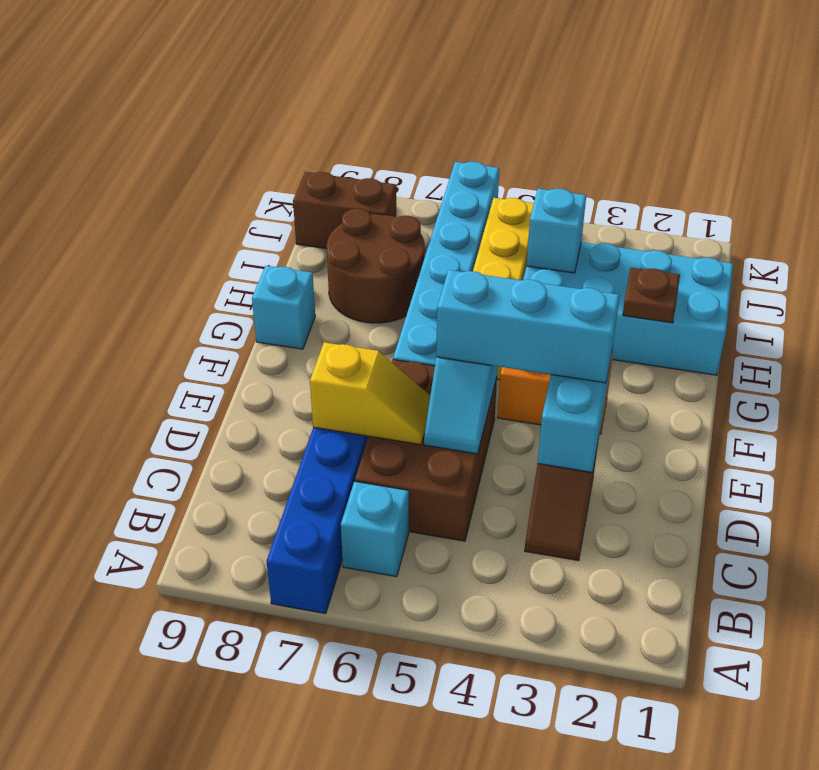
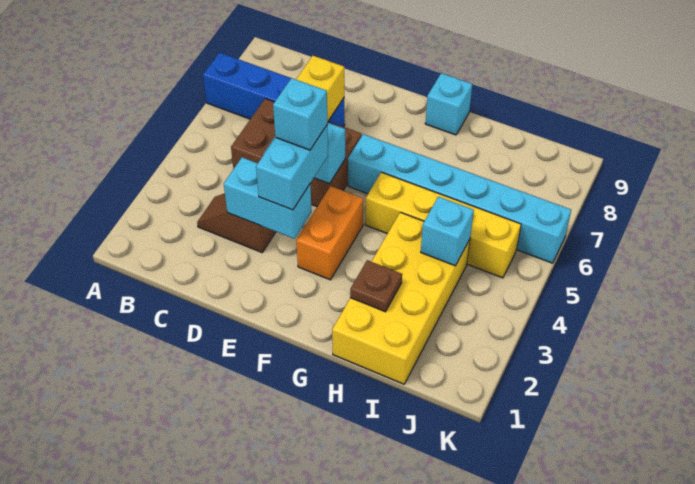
cyan brick B6 level 1 -> cyan brick E4 level 4
cyan brick E3:E5 level 3 -> cyan brick E3:E4 level 3
cyan brick H1:I4 level 1 -> yellow brick H1:I4 level 1
brown round brick H7:I8 level 1 -> none
brown brick J8:J9 level 1 -> none

